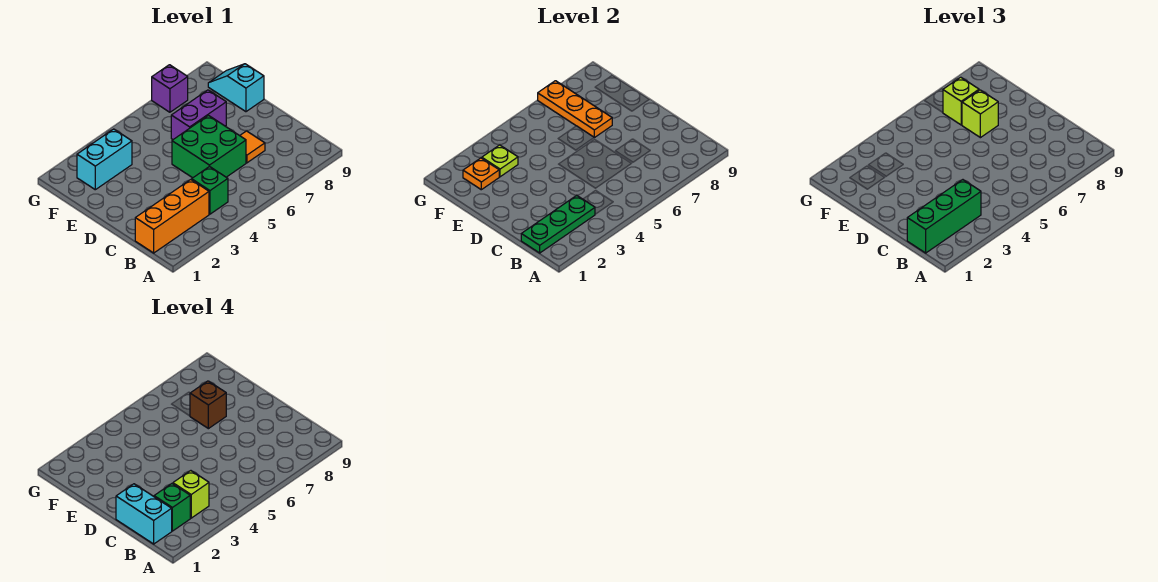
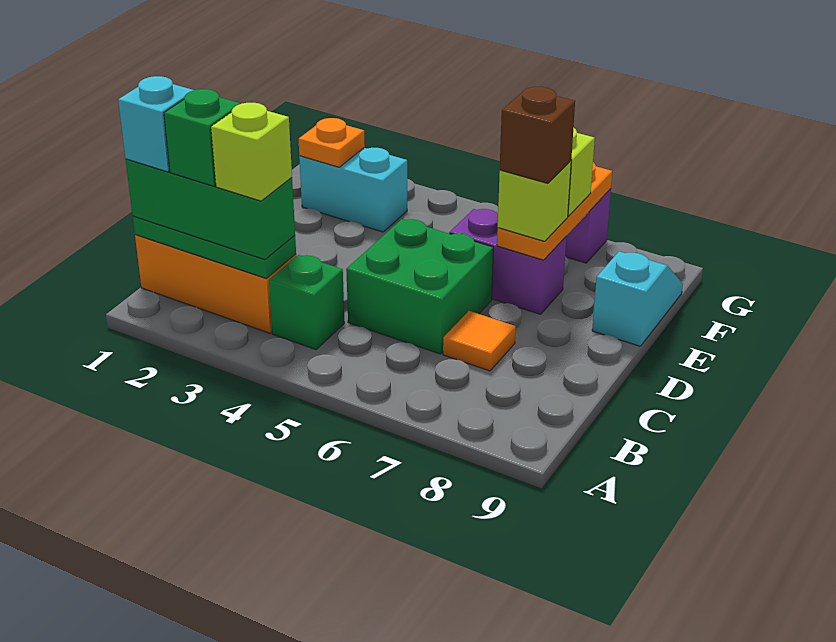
cyan brick B1:C1 level 4 -> cyan brick B1 level 4
lime plate F3 level 2 -> none

